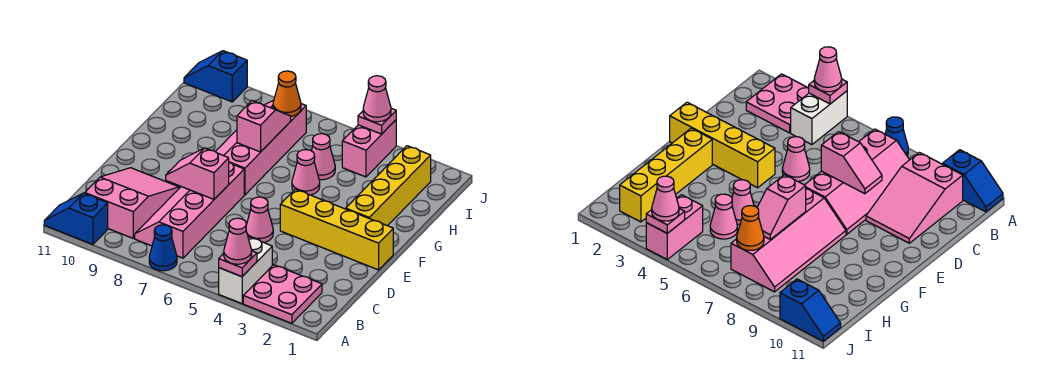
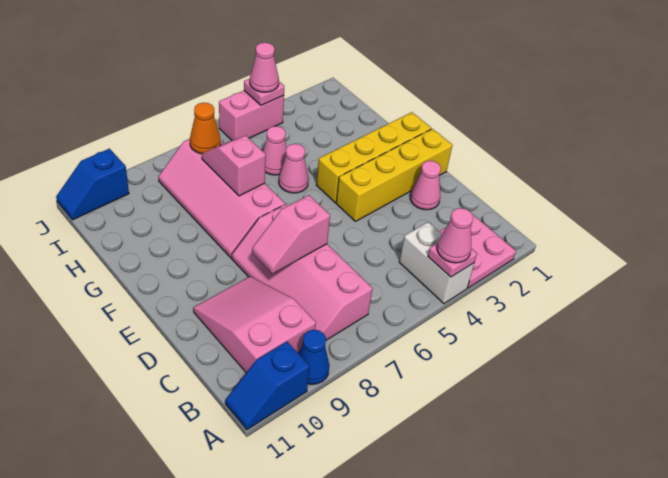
blue cone A7 level 1 -> blue cone A9 level 1
pink cone D5 level 1 -> pink cone D2 level 1
yellow brick F2:I2 level 1 -> yellow brick F1:F4 level 1
pink brick I4:J4 level 1 -> pink brick J4:J5 level 1

